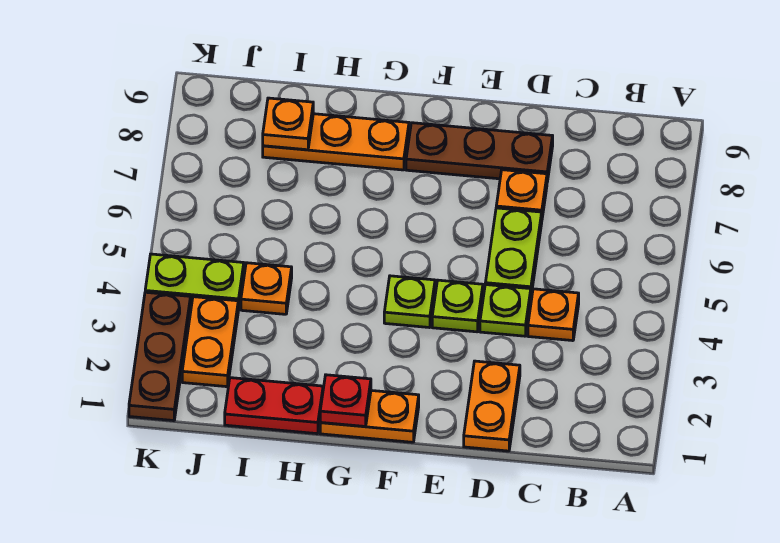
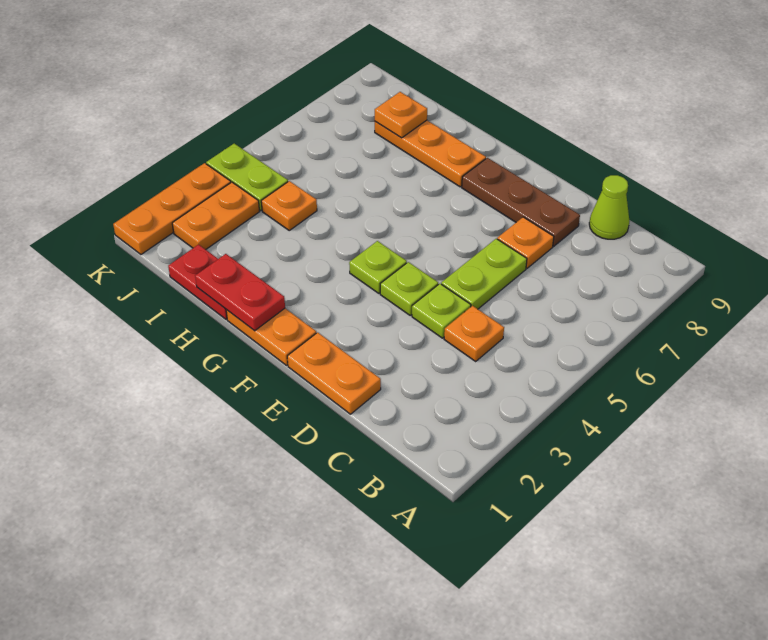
none -> lime cone C9 level 1
orange plate D1:D2 level 1 -> orange plate D1:E1 level 1
red plate G1 level 2 -> red plate G1:H1 level 2
brown plate K1:K3 level 1 -> orange plate K1:K3 level 1

